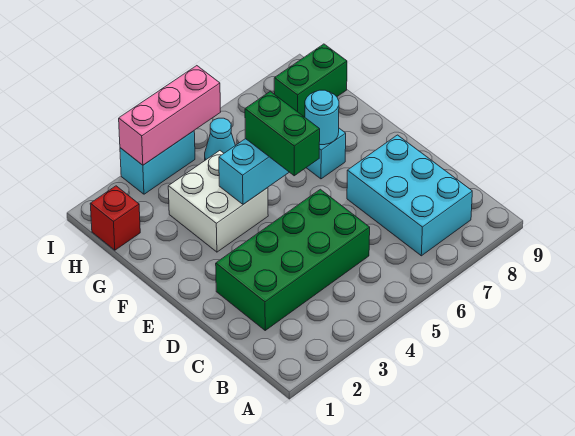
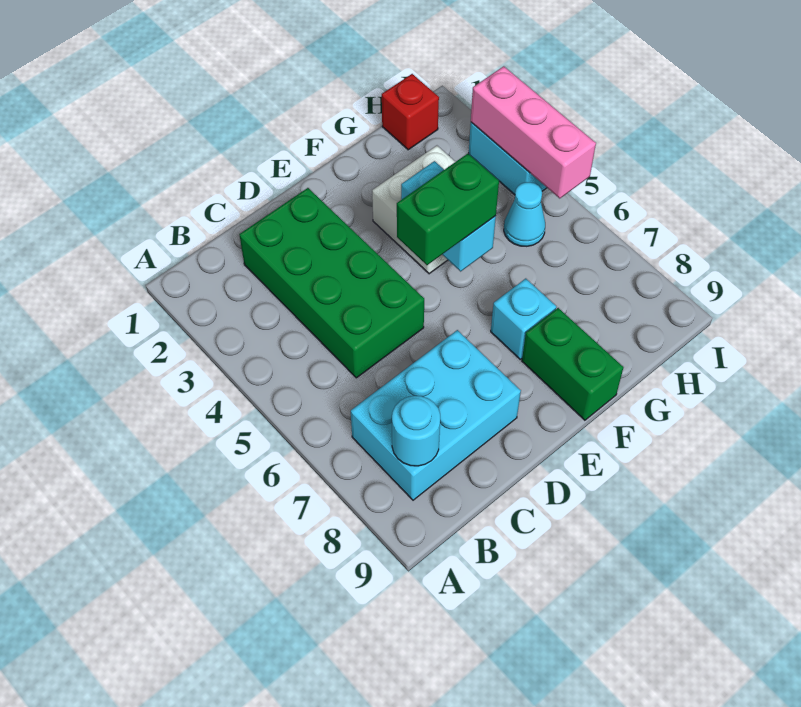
cyan round brick F7 level 2 -> cyan round brick B8 level 2
green brick H8:H9 level 1 -> green brick F8:F9 level 1

